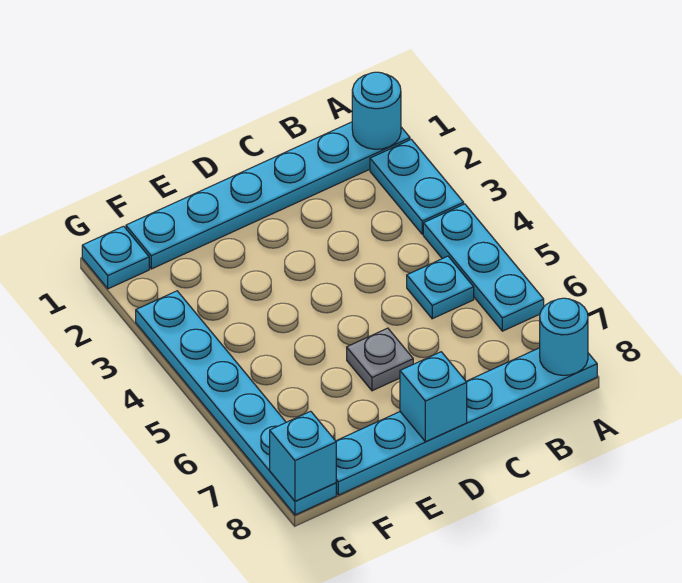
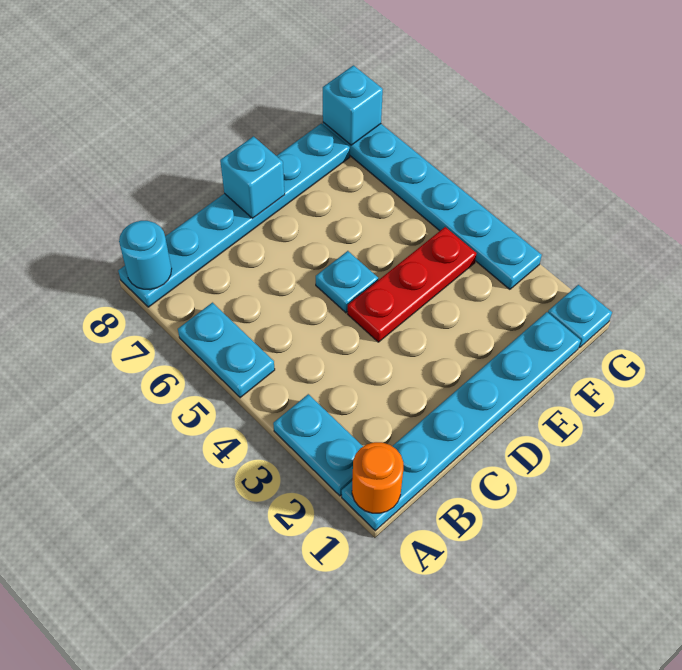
cyan round brick A1 level 2 -> orange round brick A1 level 2
cyan plate A4:A6 level 1 -> cyan plate A5:A6 level 1
cyan plate B5 level 1 -> cyan plate D5 level 1
none -> red plate D4:F4 level 1
grey plate D6 level 1 -> none

